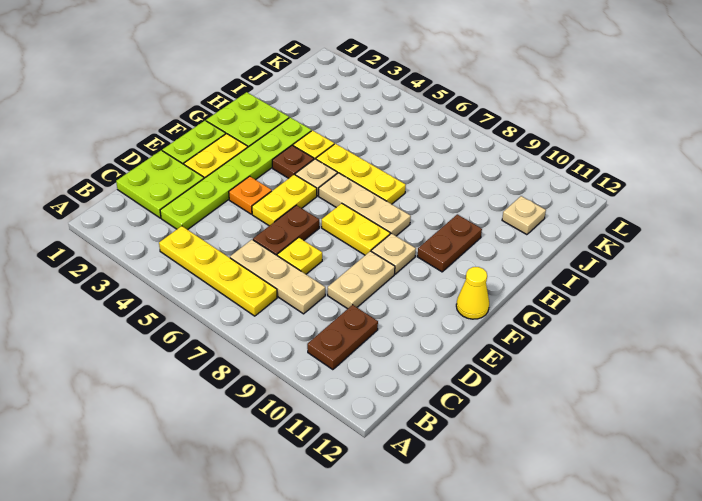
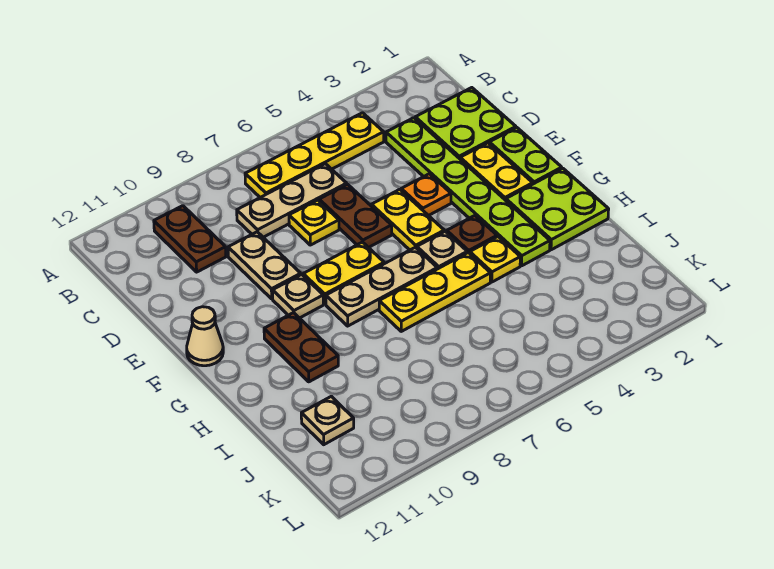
yellow cone F12 level 1 -> tan cone F12 level 1

